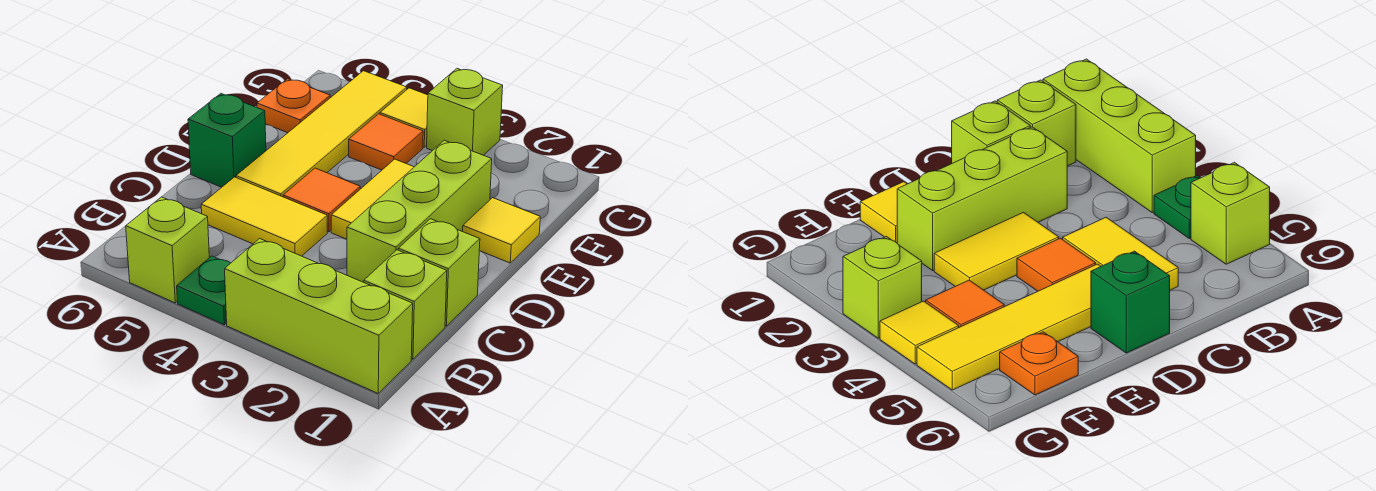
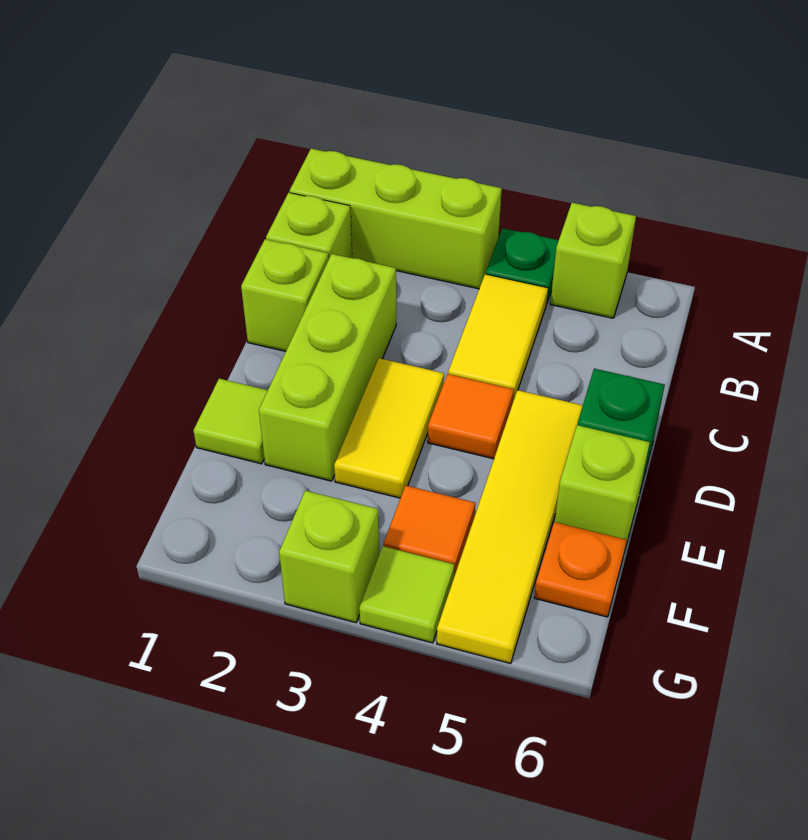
yellow tile C4:C5 level 1 -> yellow tile B4:C4 level 1
yellow tile E1 level 1 -> lime tile E1 level 1
none -> lime brick E6 level 1
yellow tile G4 level 1 -> lime tile G4 level 1

